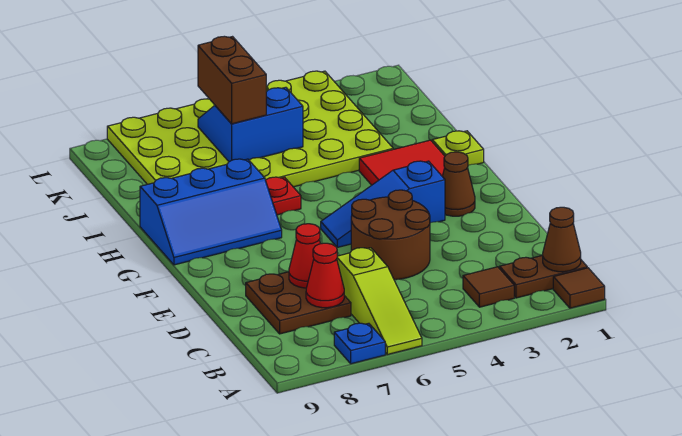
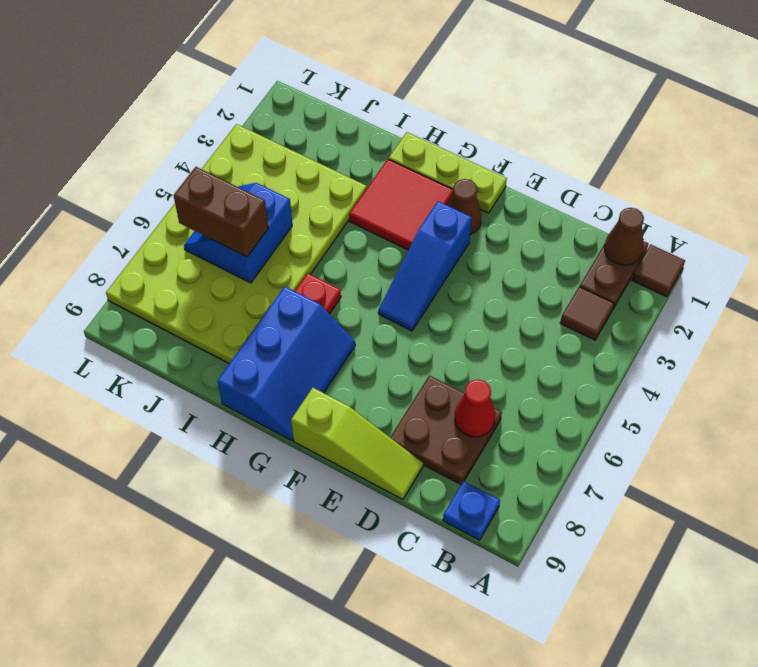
lime slope A6:C6 level 1 top C -> lime slope D9:F9 level 1 top F
blue plate A7 level 1 -> blue plate B9 level 1
brown round brick D4:E5 level 1 -> none
red cone D7 level 2 -> none
lime plate H1 level 1 -> lime plate F1:H1 level 1

